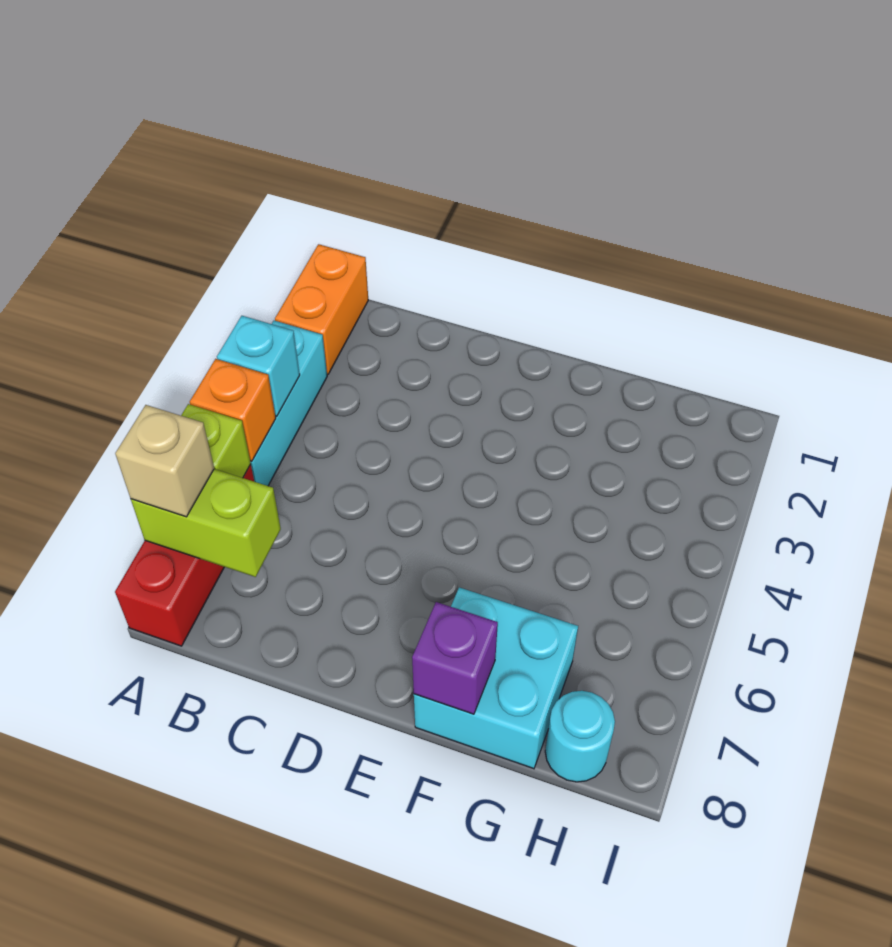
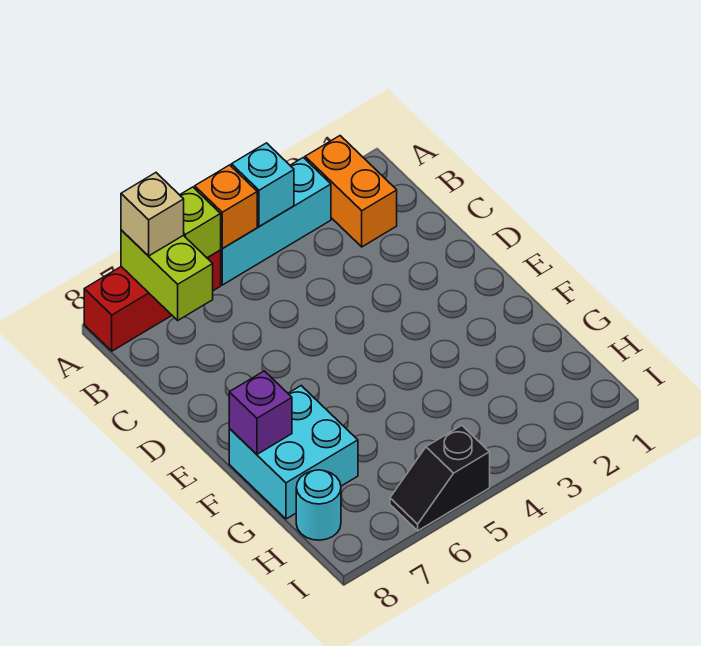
orange brick A1:A2 level 1 -> orange brick A2:B2 level 1
none -> black slope I5:I6 level 1 top 5

